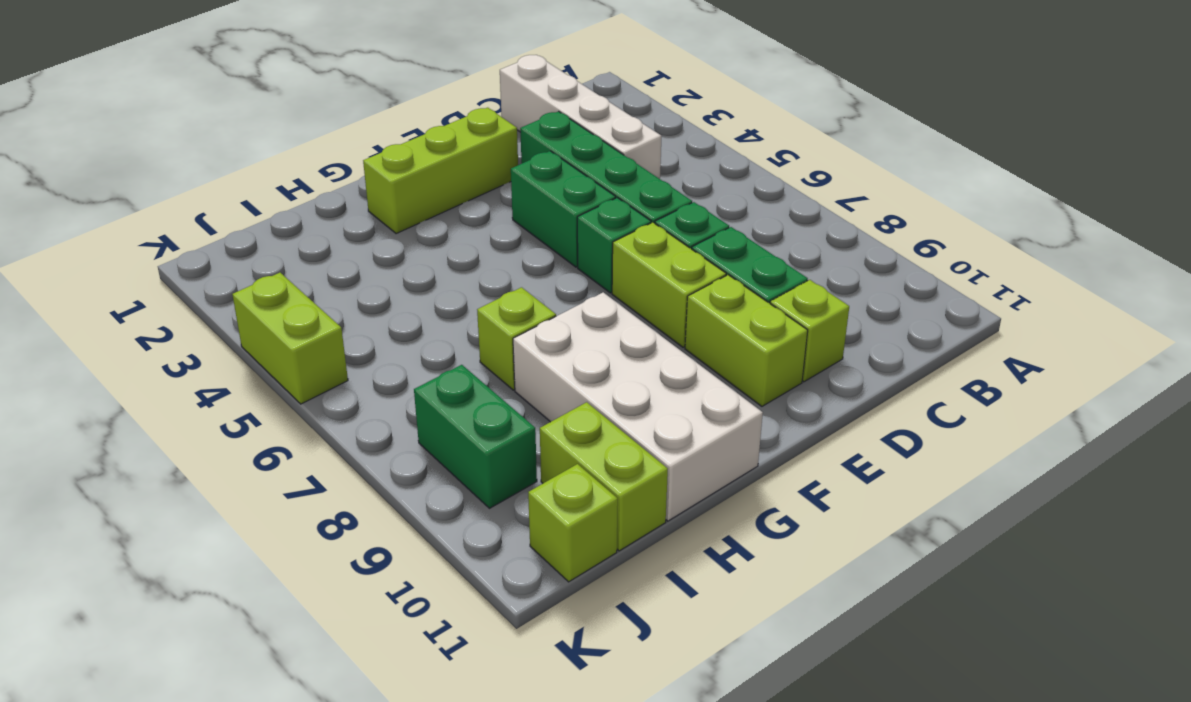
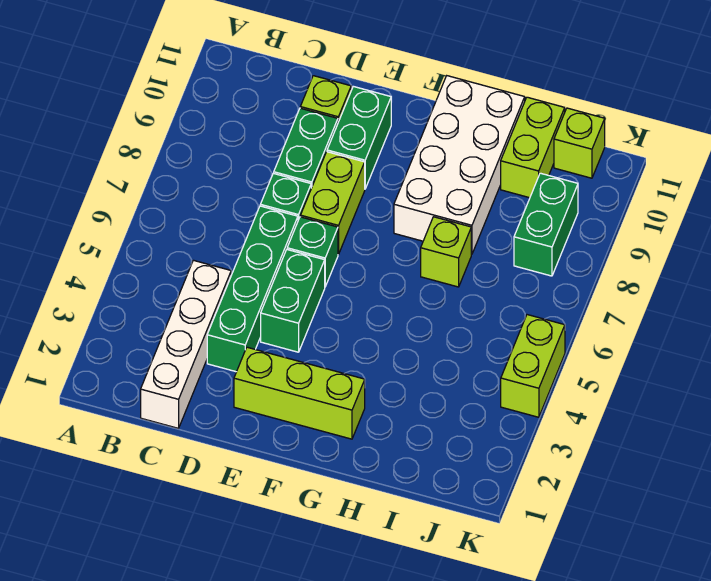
lime brick E9:E10 level 1 -> green brick E9:E10 level 1

